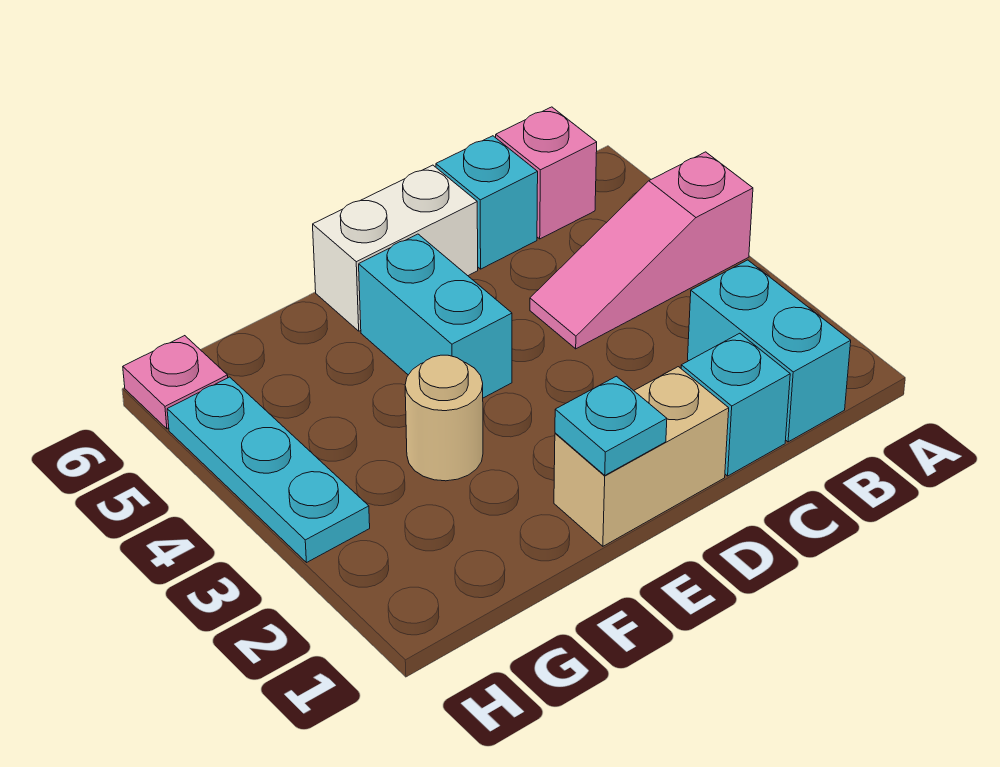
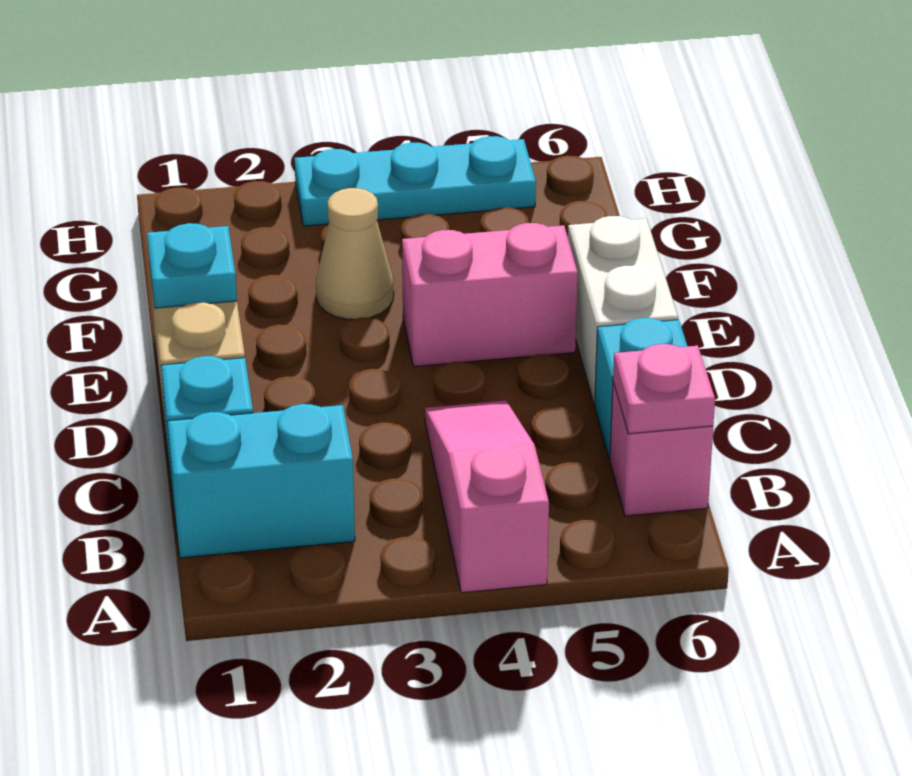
cyan brick E4:E5 level 1 -> pink brick E4:E5 level 1
tan round brick F3 level 1 -> tan cone F3 level 1
pink plate H6 level 1 -> pink plate B6 level 2

